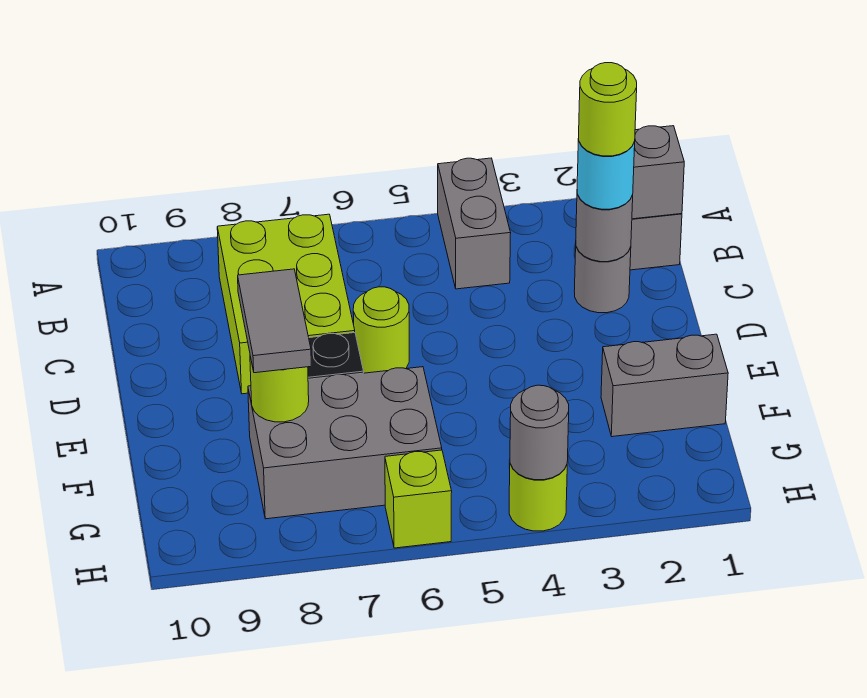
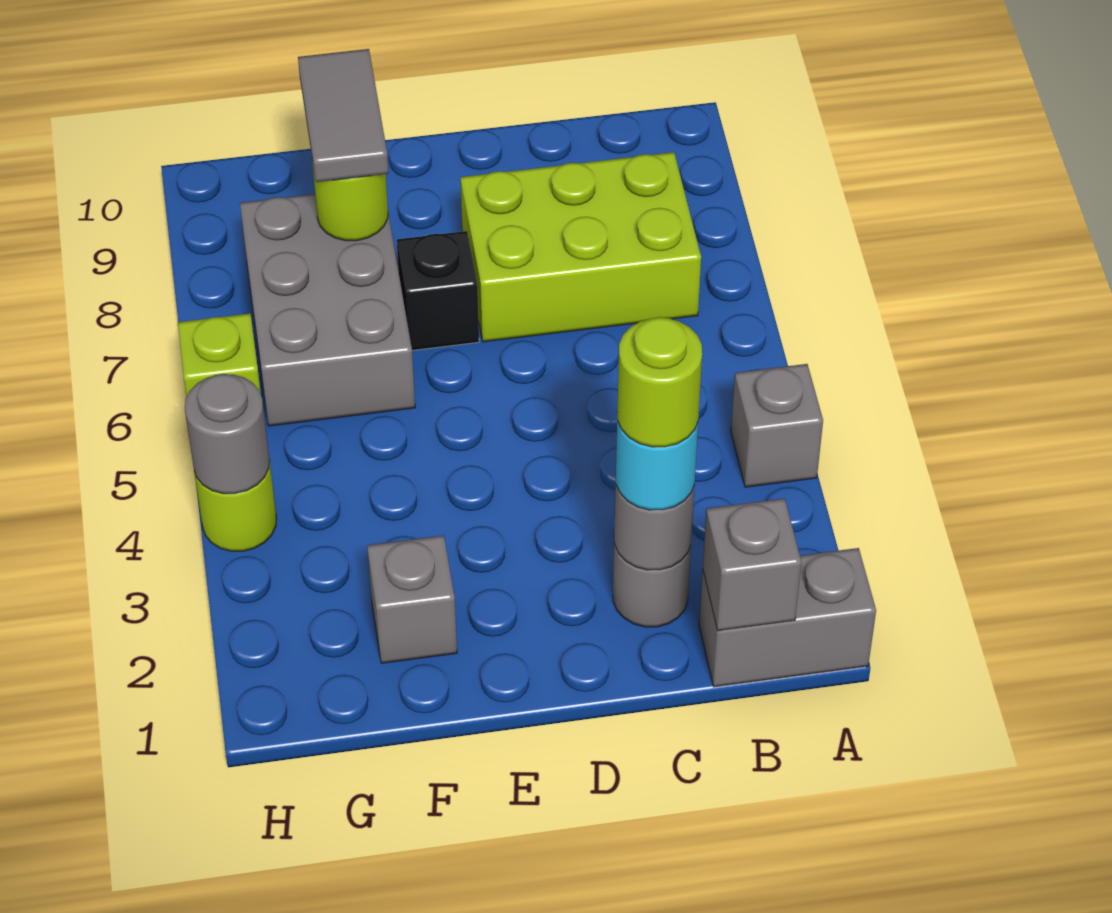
grey brick A4:B4 level 1 -> grey brick A4 level 1
lime round brick D6 level 1 -> none
grey tile E8:F8 level 3 -> grey tile F8:F9 level 3
grey brick F1:F2 level 1 -> grey brick F2 level 1

